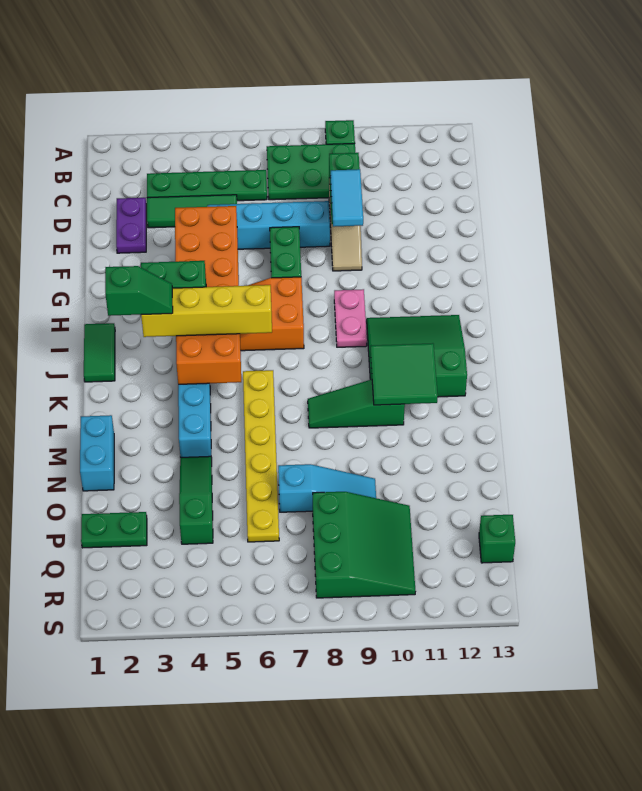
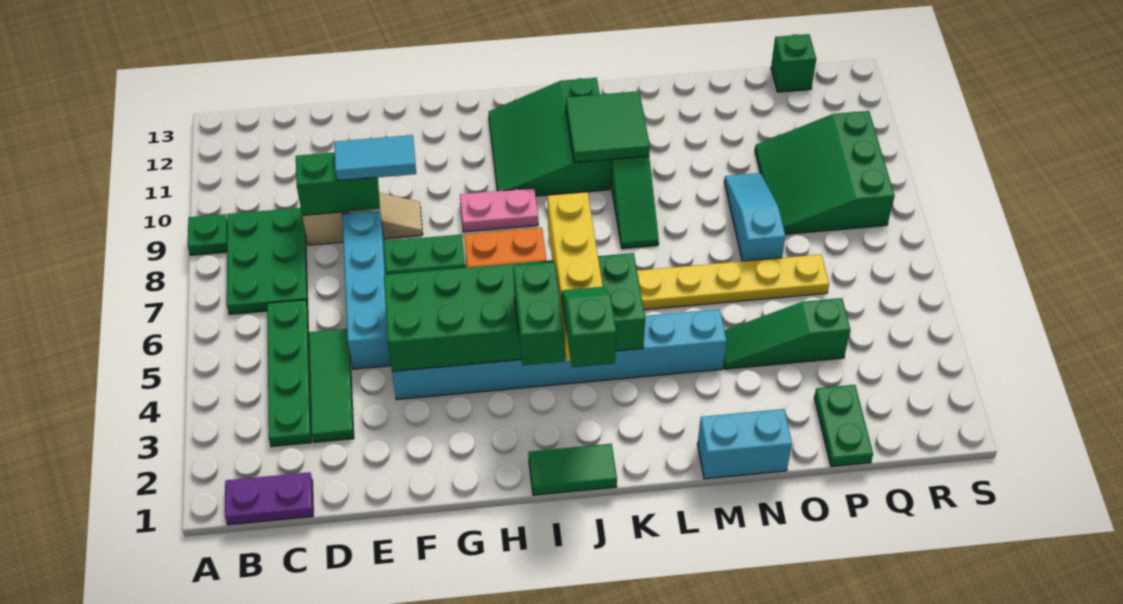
purple plate D2:E2 level 1 -> purple plate B1:C1 level 1
orange brick F4:K5 level 2 -> green brick F4:K5 level 2
green slope P8:R10 level 1 top 8 -> green slope P8:R10 level 1 top R

